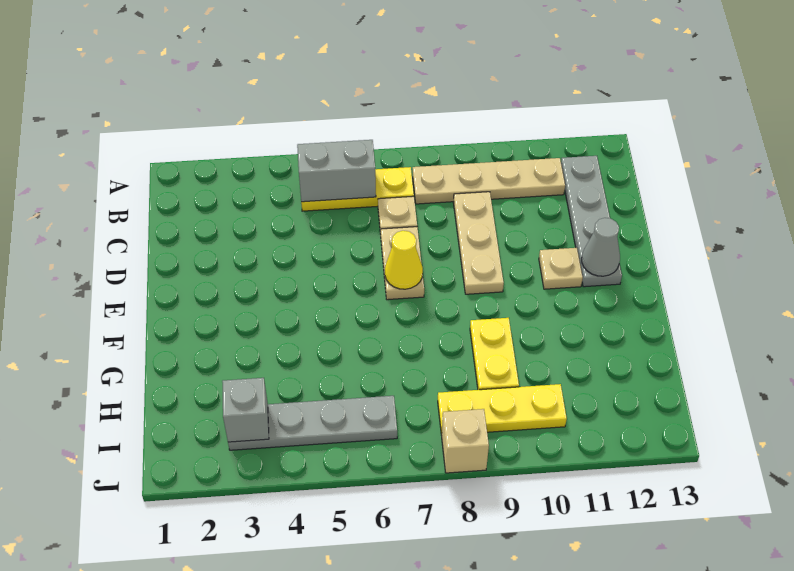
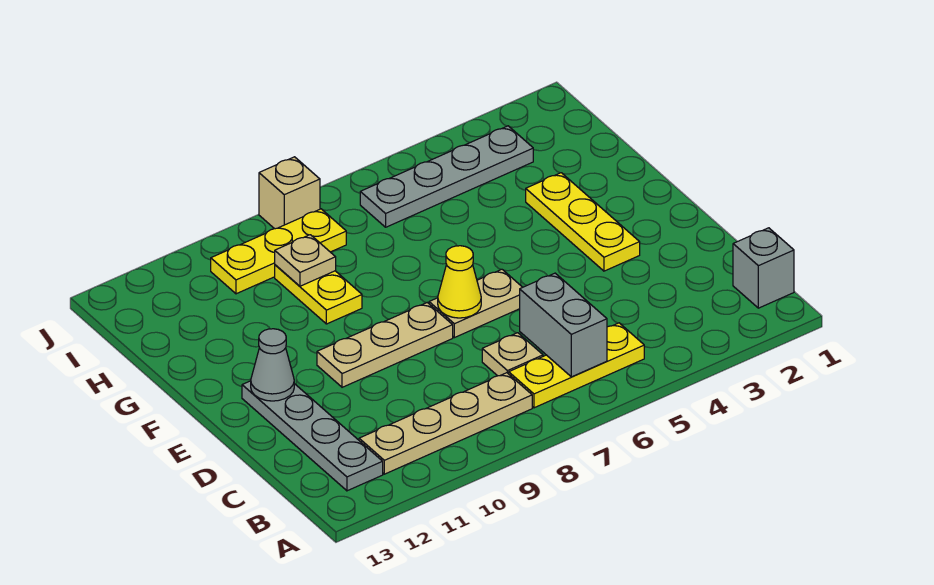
grey brick B5:B6 level 2 -> grey brick B6:C6 level 2
tan plate C9:E9 level 1 -> tan plate E8:E10 level 1
tan plate D7:E7 level 1 -> tan plate E6:E7 level 1
none -> yellow plate E3:G3 level 1
tan plate E11 level 1 -> tan plate H9 level 2
grey brick I3 level 2 -> grey brick B1 level 1

